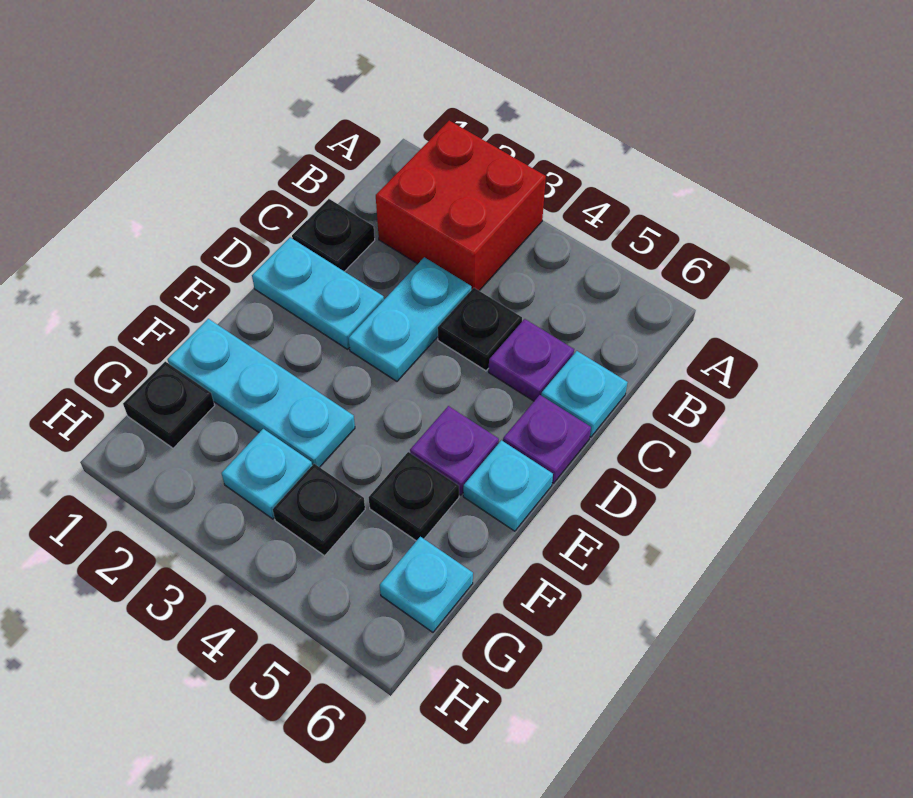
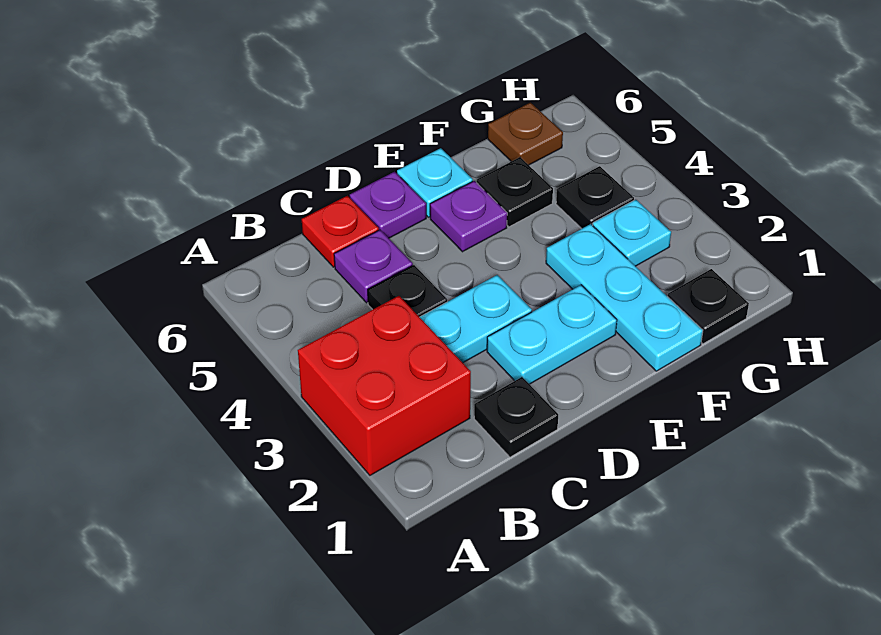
cyan plate C6 level 1 -> red plate C6 level 1
cyan plate D1:D2 level 1 -> cyan plate D2:E2 level 1
cyan plate G6 level 1 -> brown plate G6 level 1

